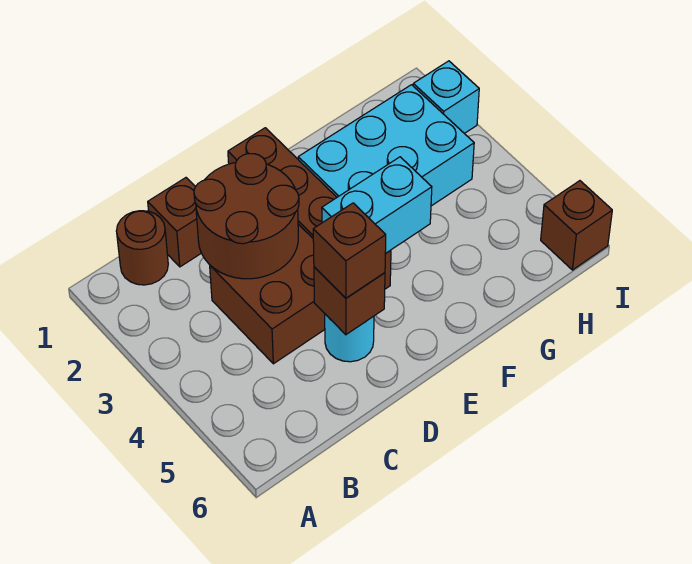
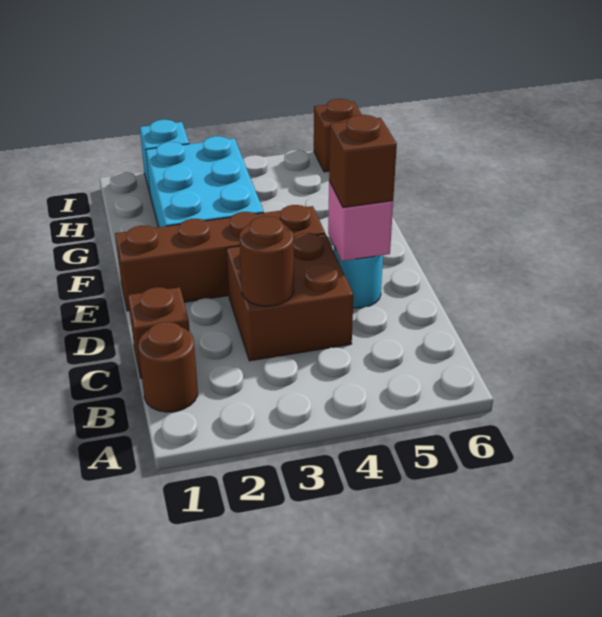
brown round brick C2:D3 level 2 -> brown round brick C3 level 2
brown brick D5 level 2 -> pink brick D5 level 2
cyan brick E4:F4 level 2 -> none

